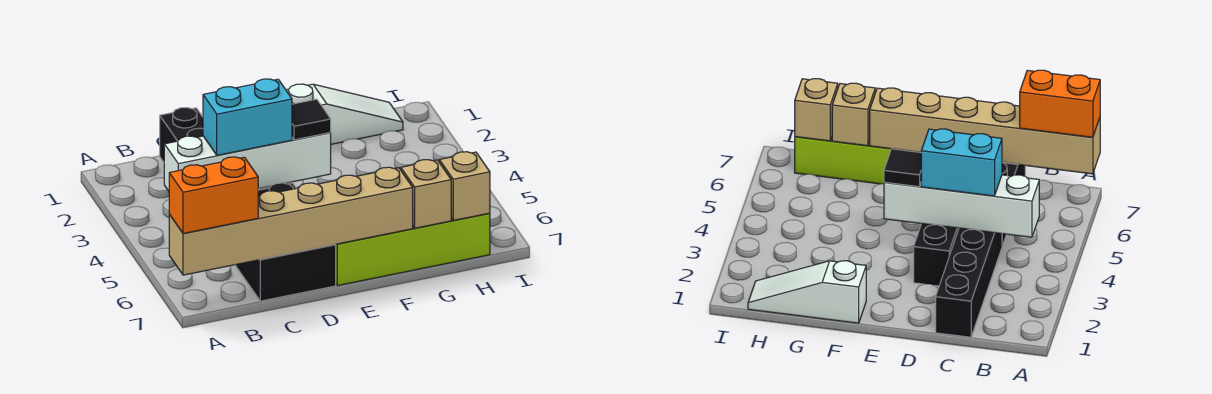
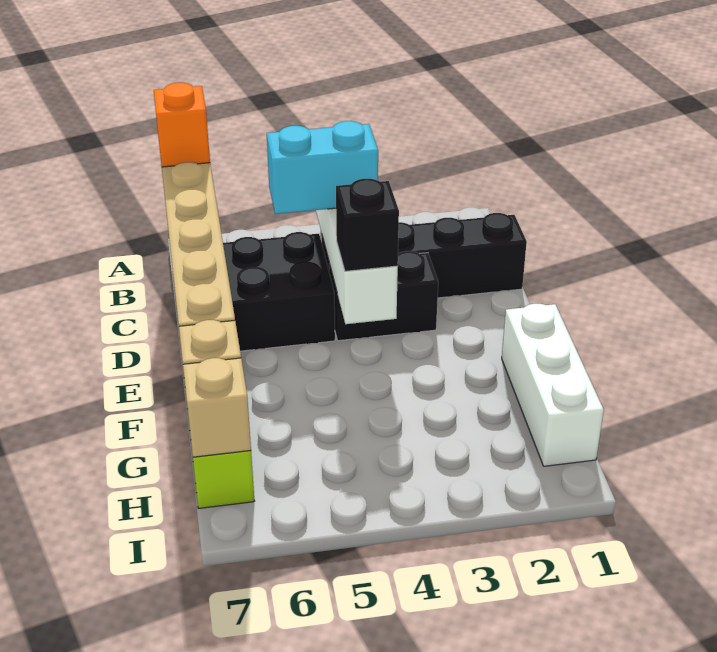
orange brick A7:B7 level 3 -> orange brick A7 level 3
cyan brick C4:D4 level 3 -> cyan brick C4:C5 level 3
black tile E4 level 3 -> black brick E4 level 3
white slope F1:H1 level 1 top F -> white brick F1:H1 level 1

